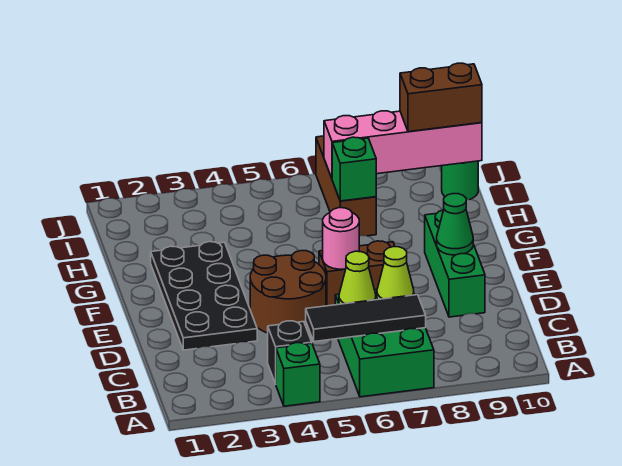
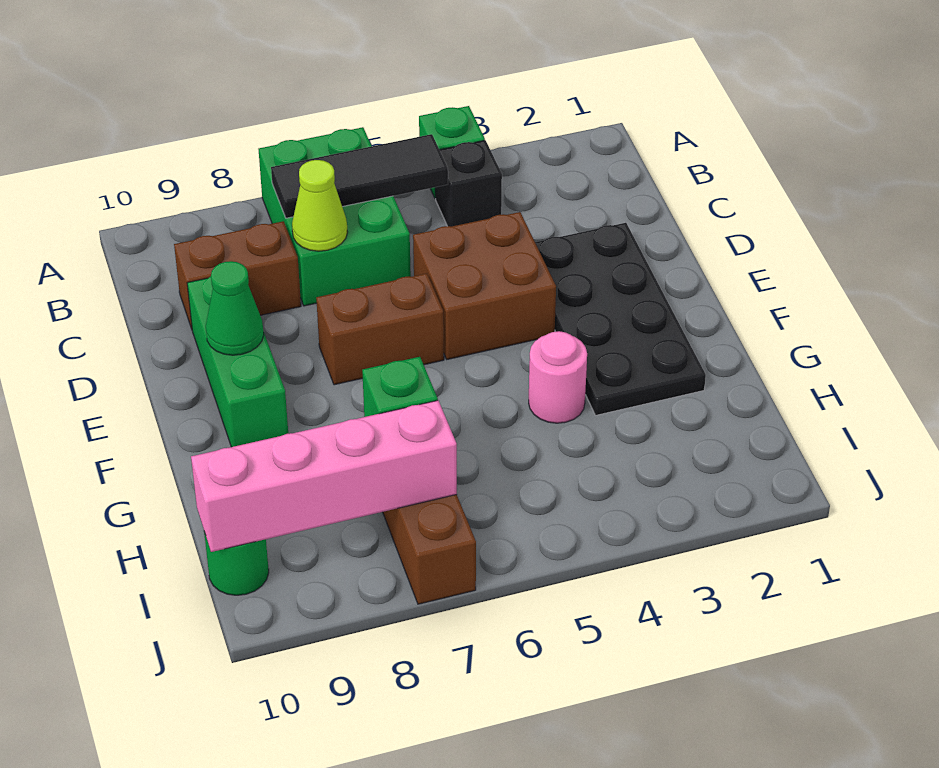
lime cone C6 level 2 -> none
brown round brick D4:E5 level 1 -> brown brick D4:E5 level 1
pink round brick E6 level 2 -> pink round brick G4 level 1
brown brick I9:I10 level 3 -> brown brick C8:C9 level 1

